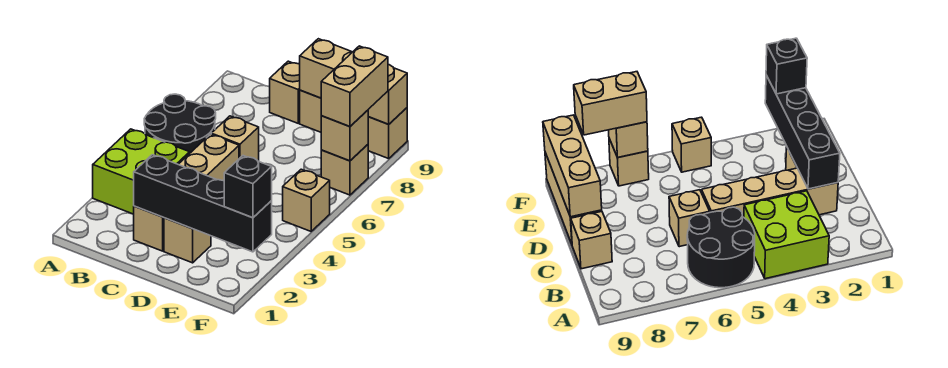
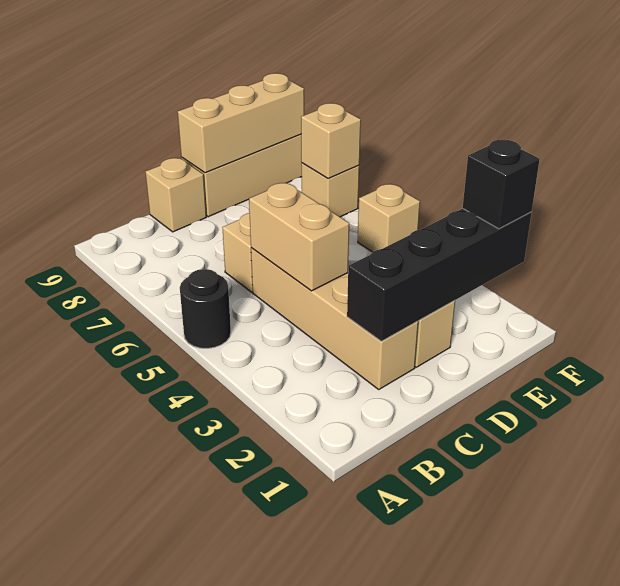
lime brick A3:B4 level 1 -> none
black round brick A5:B6 level 1 -> black round brick A5 level 1
tan brick F7:F8 level 3 -> tan brick C4:C5 level 2

